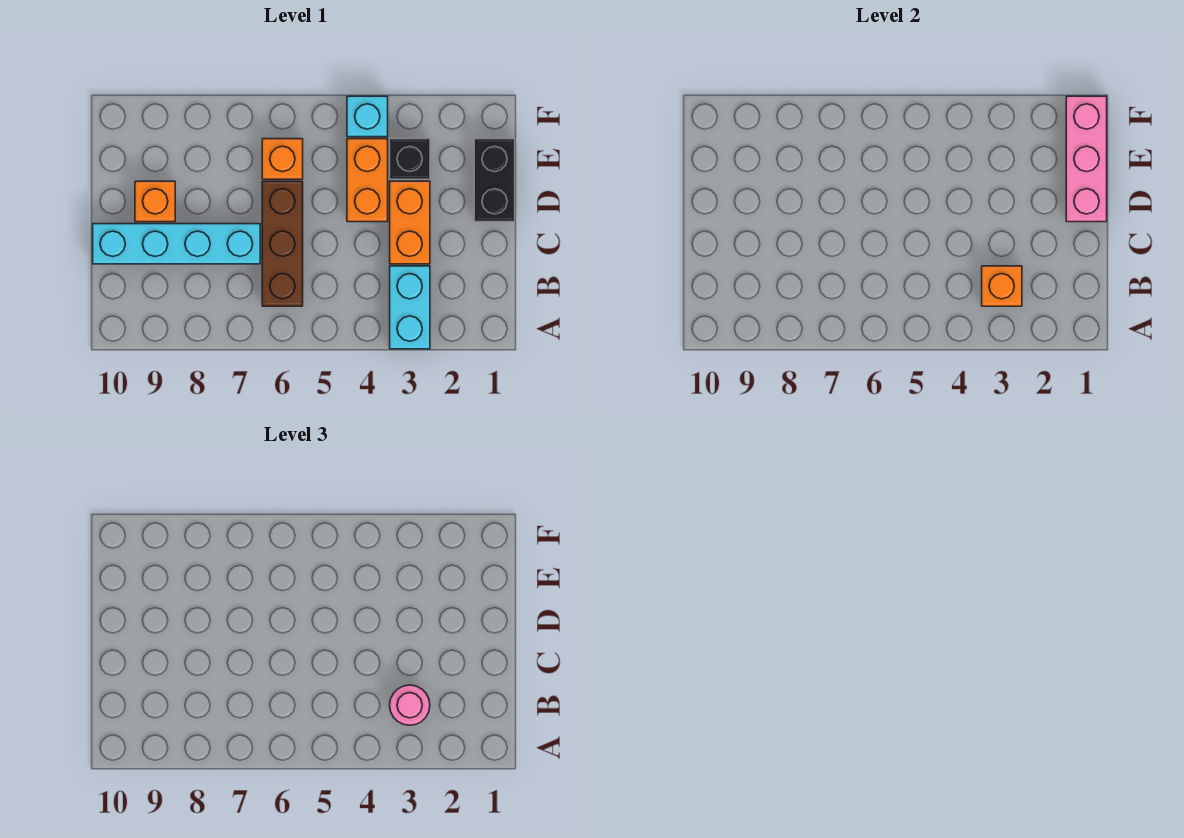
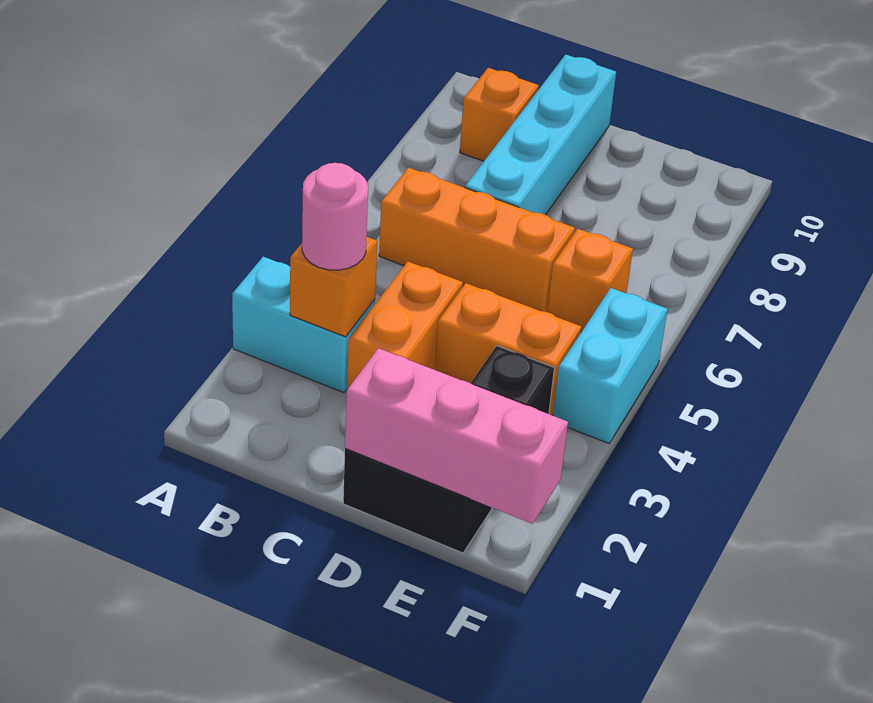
brown brick B6:D6 level 1 -> orange brick B6:D6 level 1
orange brick C3:D3 level 1 -> orange brick C3:C4 level 1
orange brick D9 level 1 -> orange brick B9 level 1
cyan brick F4 level 1 -> cyan brick F4:F5 level 1

